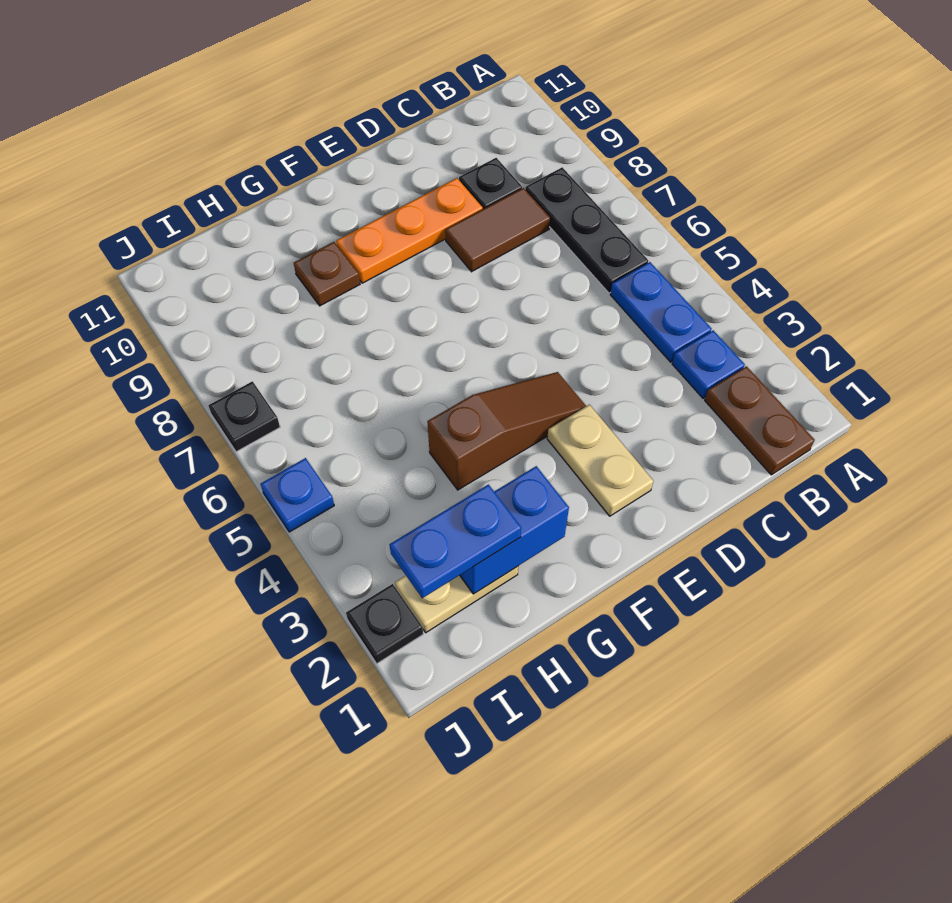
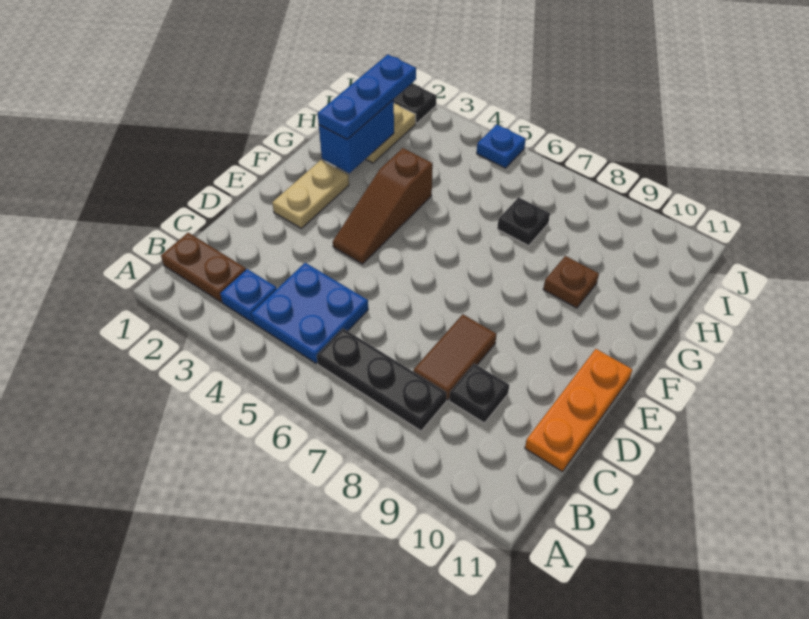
blue plate B4:B5 level 1 -> blue plate B4:C5 level 1
orange plate D9:F9 level 1 -> orange plate C11:E11 level 1
tan plate E2:E3 level 1 -> tan plate E2:F2 level 1
blue plate H2:I2 level 3 -> blue plate G2:I2 level 3
black plate J7 level 1 -> black plate H7 level 1

